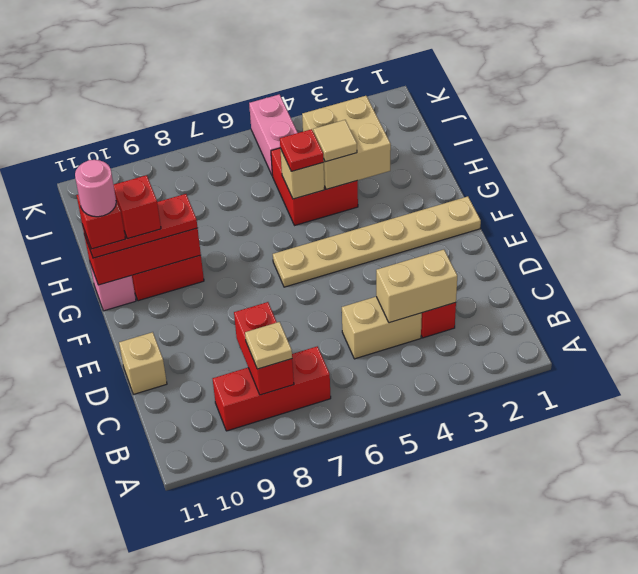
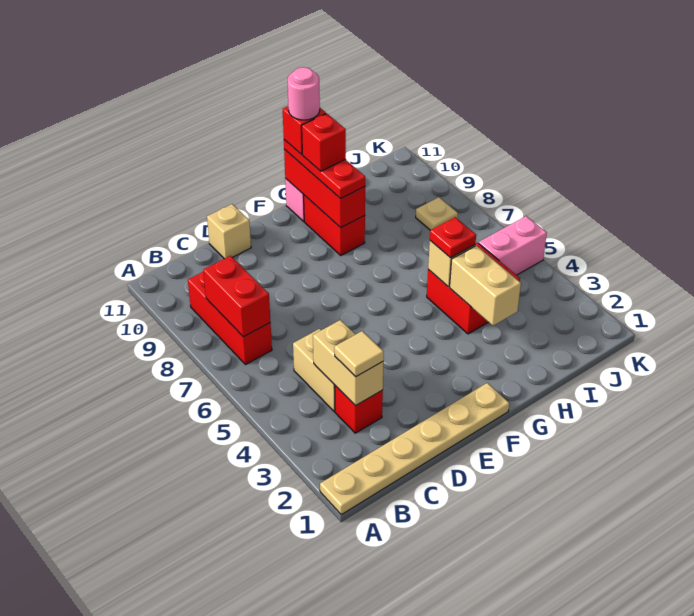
red brick B8:C8 level 2 -> red brick B7:B8 level 2
tan plate B8 level 3 -> tan plate J8 level 1
tan plate F1:F6 level 1 -> tan plate A1:F1 level 1
tan brick H3:I4 level 2 -> tan brick H3:H4 level 2
tan tile H4 level 3 -> tan tile C3 level 3

